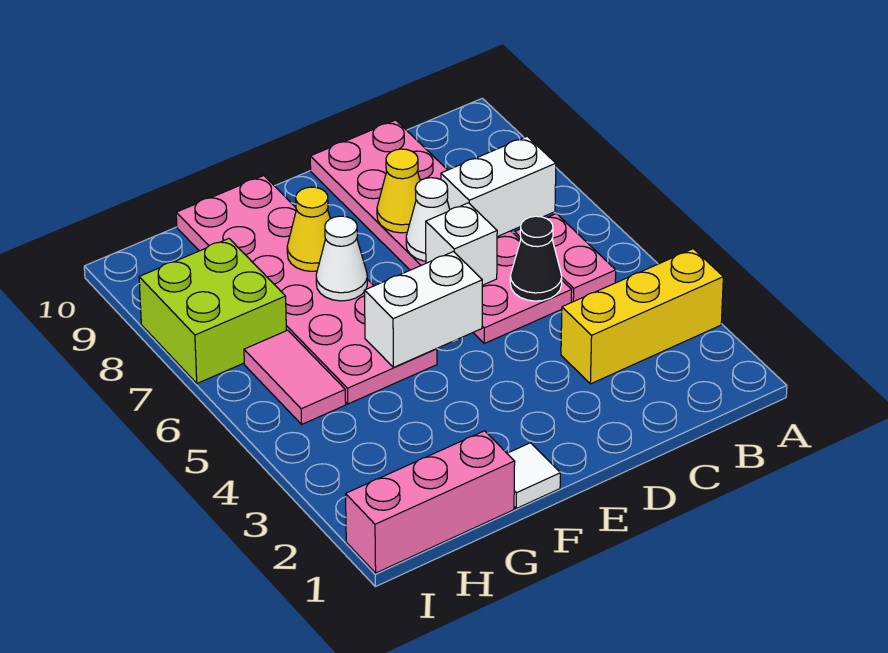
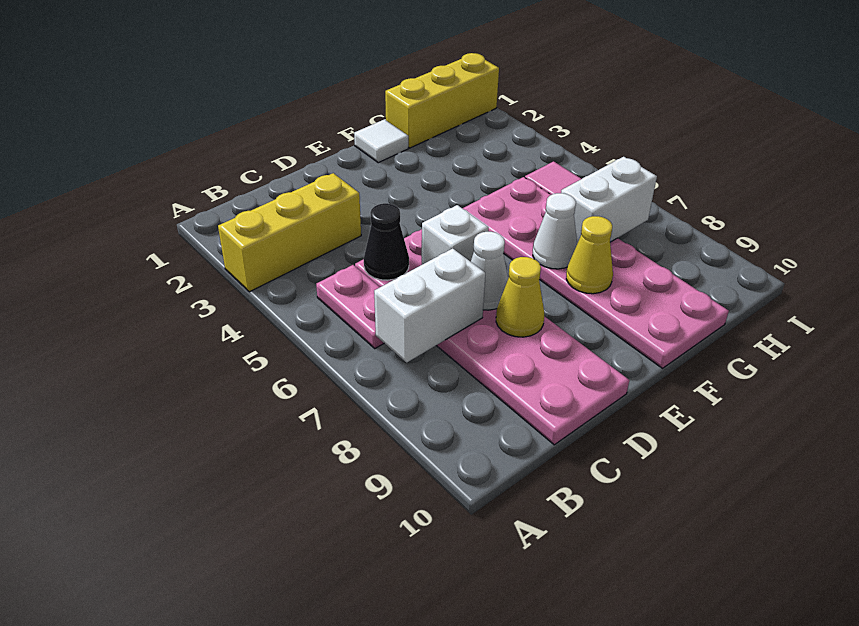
white brick E5:F5 level 2 -> white brick G7:H7 level 2
pink brick G1:I1 level 1 -> yellow brick G1:I1 level 1
lime brick H7:I8 level 1 -> none

